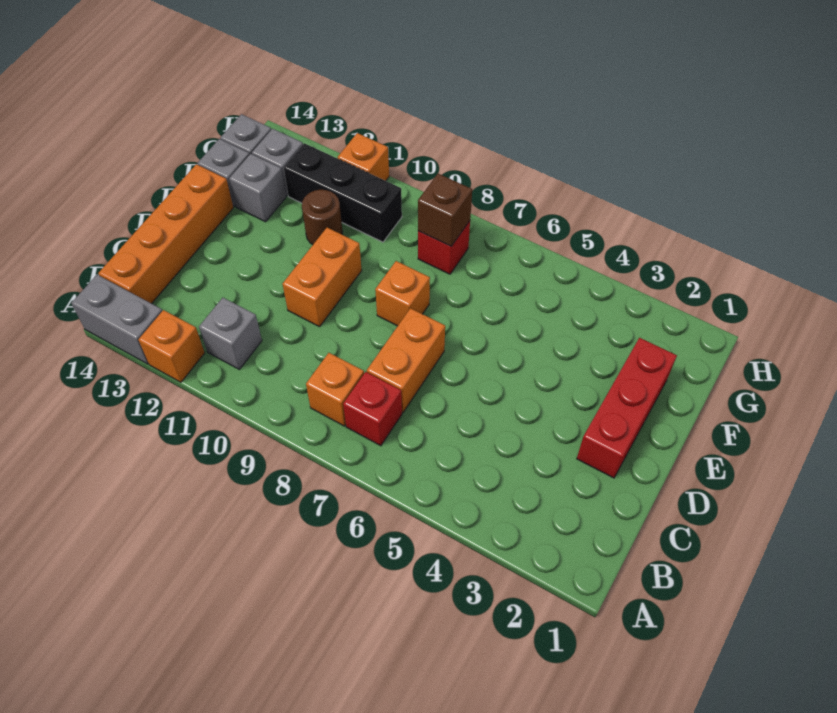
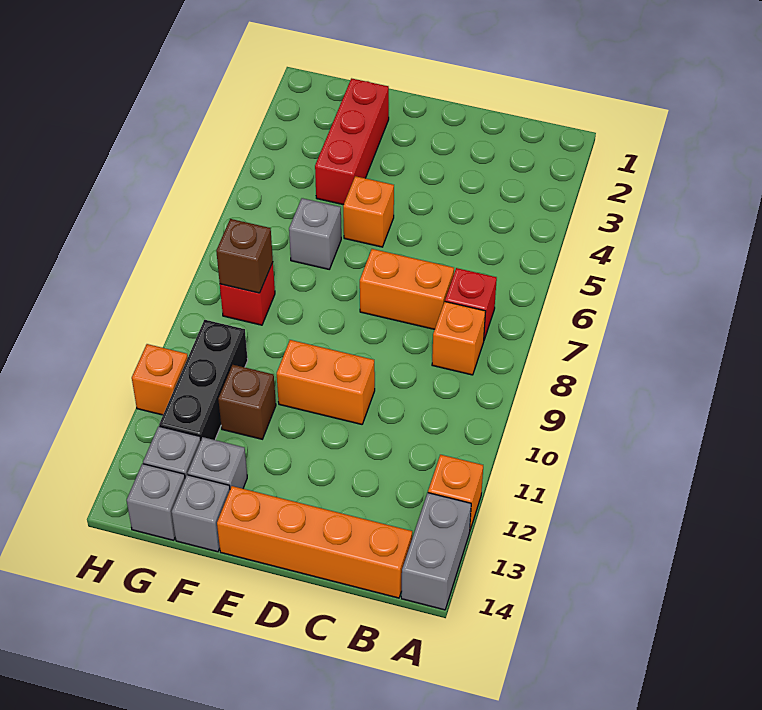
grey brick B11 level 1 -> grey brick F6 level 1
red brick D2:F2 level 1 -> red brick F2:F4 level 1
orange brick E8 level 1 -> orange brick E5 level 1
brown round brick F11 level 1 -> brown brick F11 level 1

